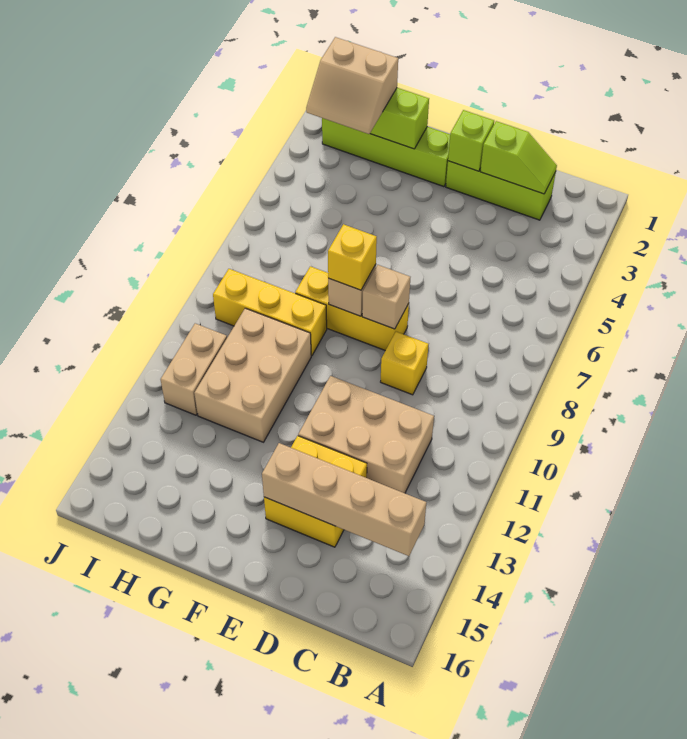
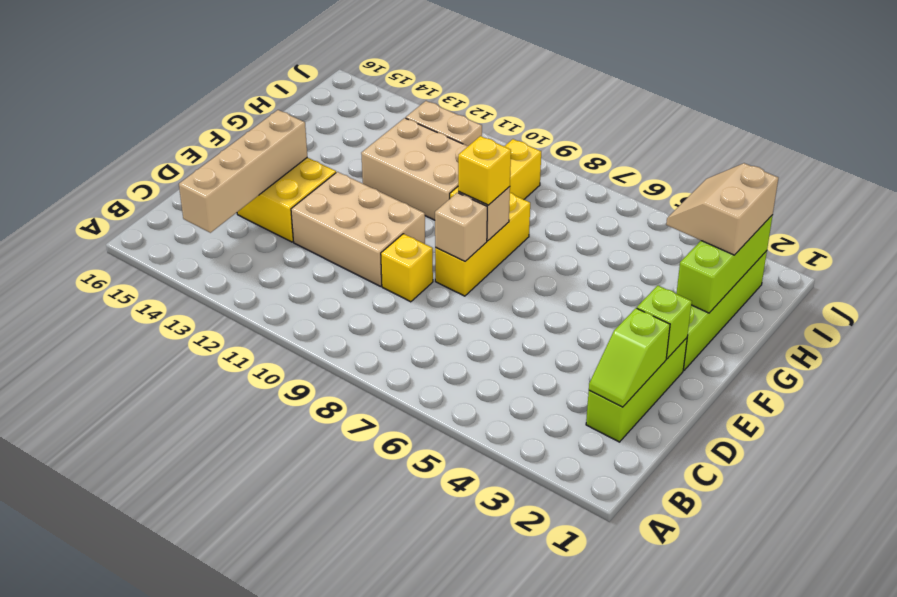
tan brick C11:E12 level 1 -> tan brick D10:E12 level 1

